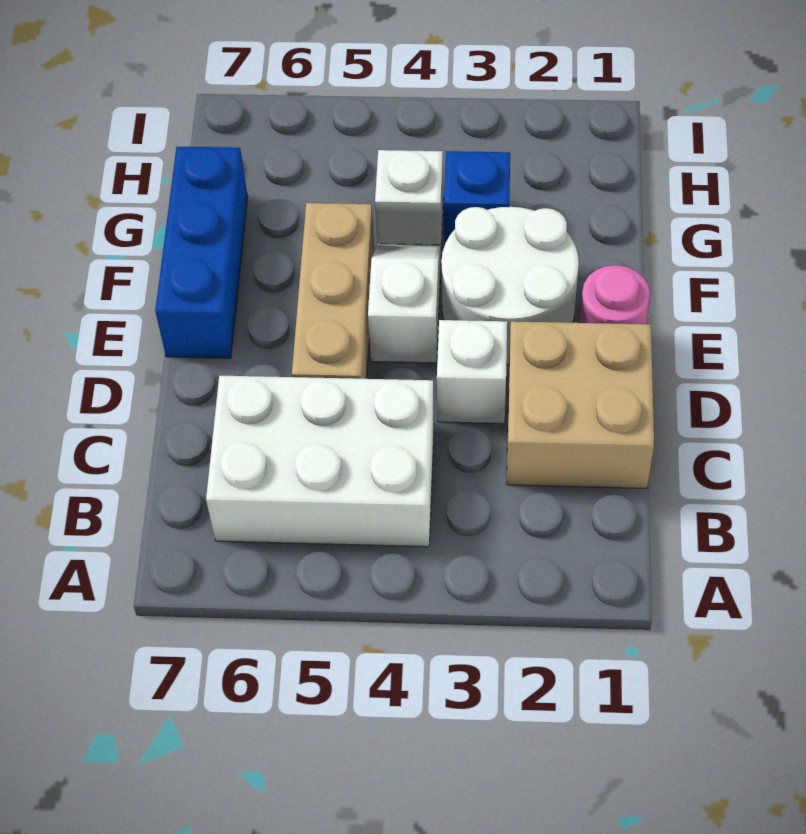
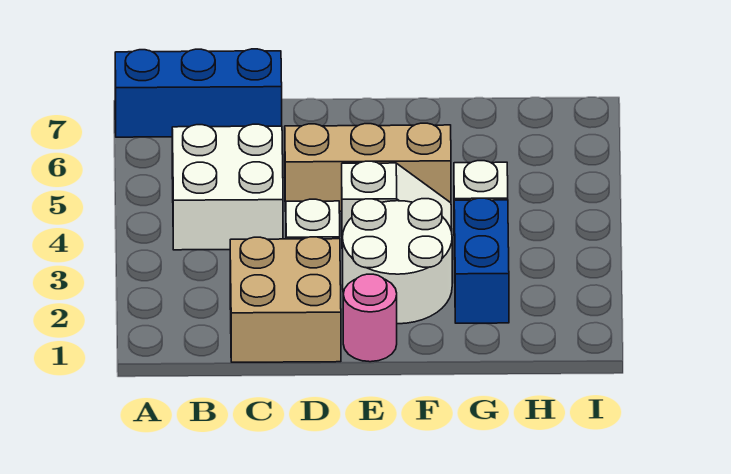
white brick B4:C6 level 1 -> white brick B4:C5 level 1
blue brick E7:G7 level 1 -> blue brick A7:C7 level 1
blue brick G3 level 1 -> blue brick G2:G3 level 1

